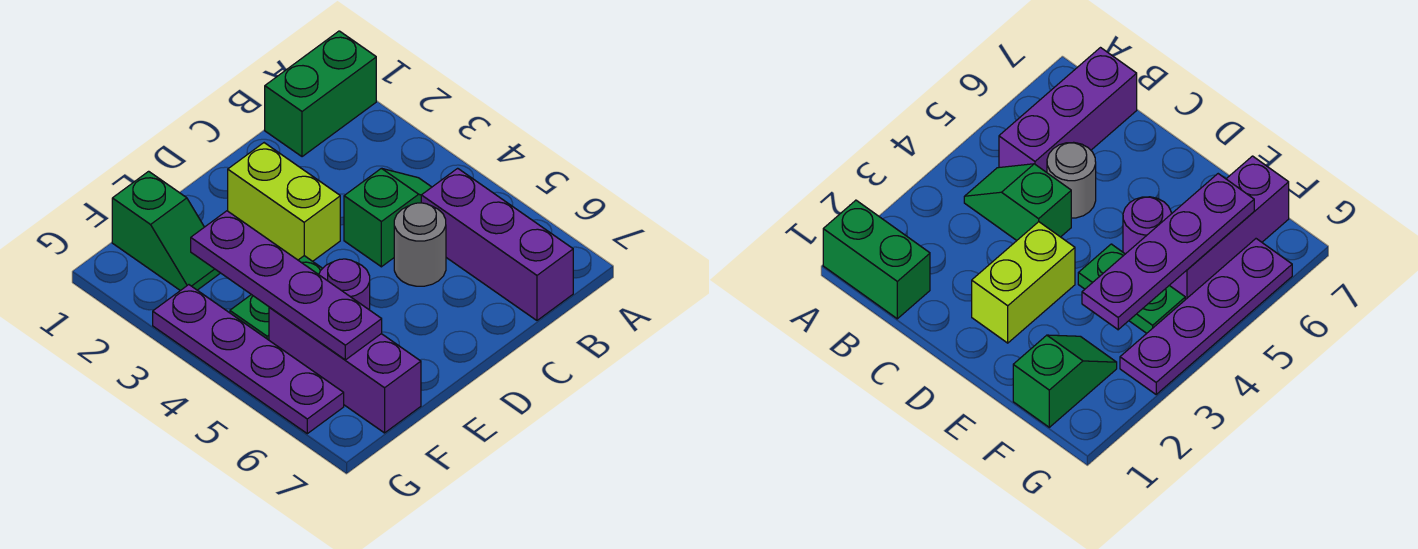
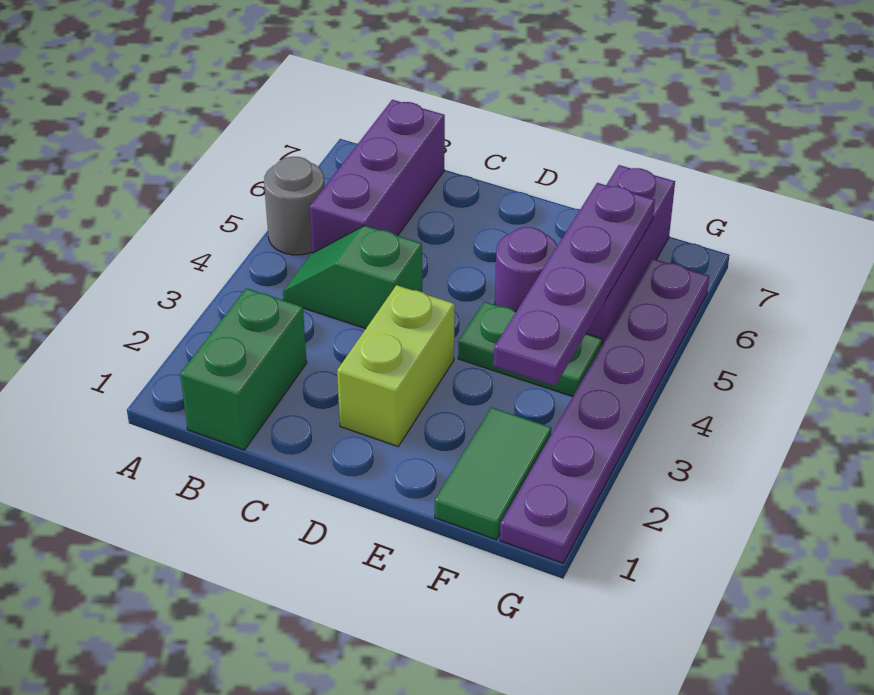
green brick A1:B1 level 1 -> green brick B1:B2 level 1
grey round brick C5 level 1 -> grey round brick A5 level 1
green slope F1:F2 level 1 top 1 -> green tile F1:F2 level 1
purple plate G3:G6 level 1 -> purple plate G1:G6 level 1

